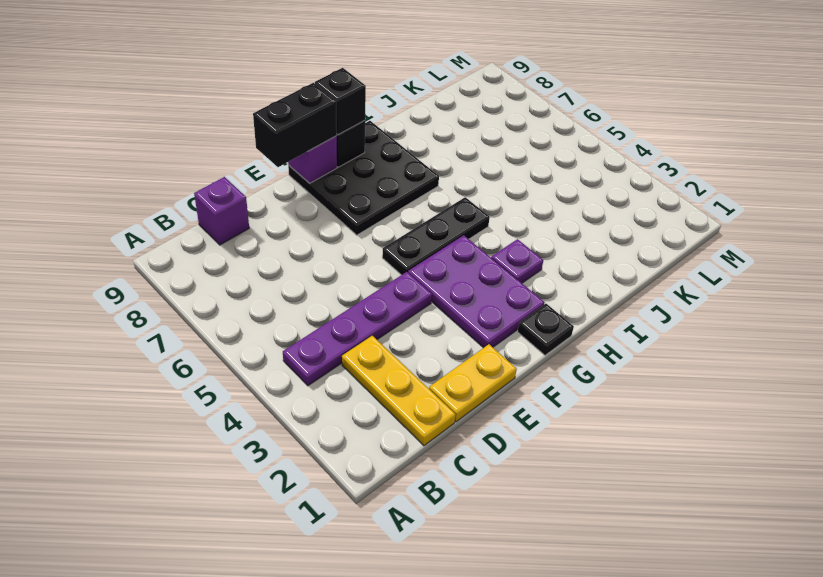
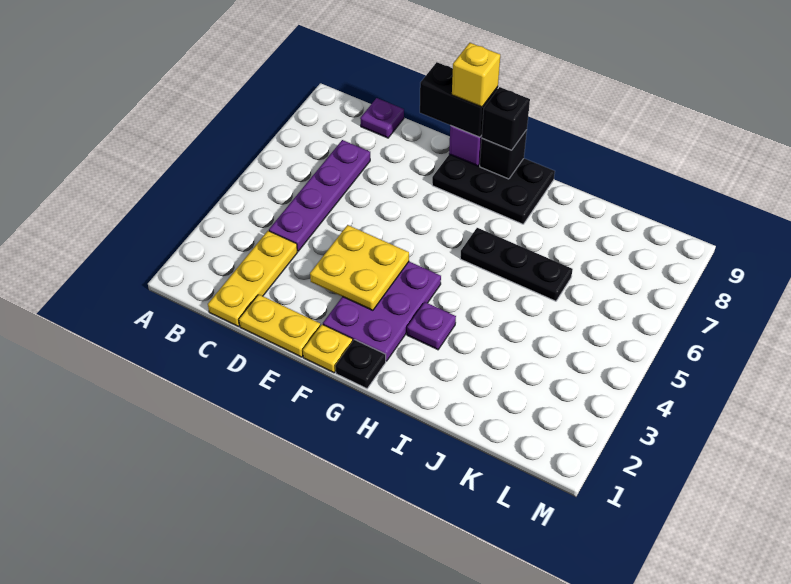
purple plate B4:E4 level 1 -> purple plate C4:C7 level 1
purple brick C9 level 1 -> purple plate C9 level 1
none -> yellow plate E3:F4 level 2
none -> yellow plate F1 level 1
black plate F5:H5 level 1 -> black plate H6:J6 level 1
black plate F7:H9 level 1 -> black plate F8:H9 level 1
none -> yellow brick F9 level 4

